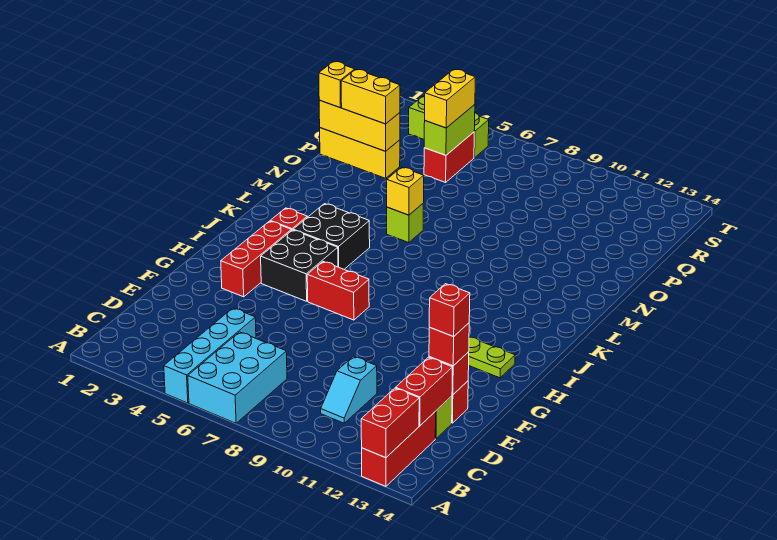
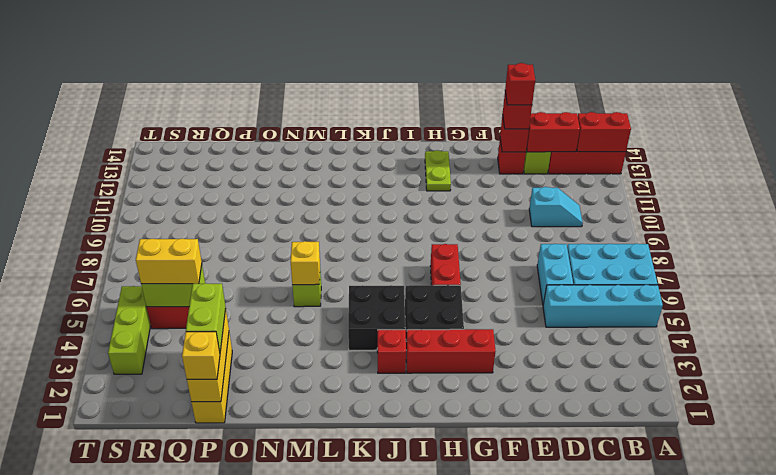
none -> cyan brick D6:D7 level 1
yellow brick P2:P3 level 3 -> lime brick P2:P3 level 3

